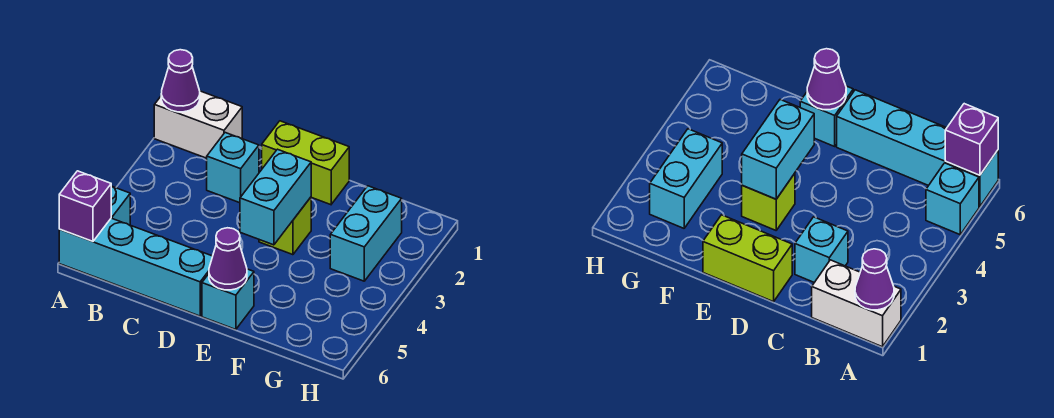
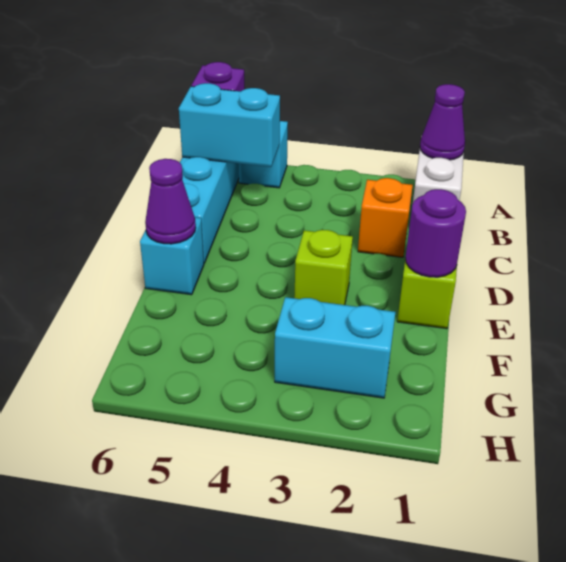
cyan brick C2 level 1 -> orange brick C2 level 1
none -> purple round brick E1 level 2
cyan brick E3:E4 level 2 -> cyan brick B5:B6 level 2

